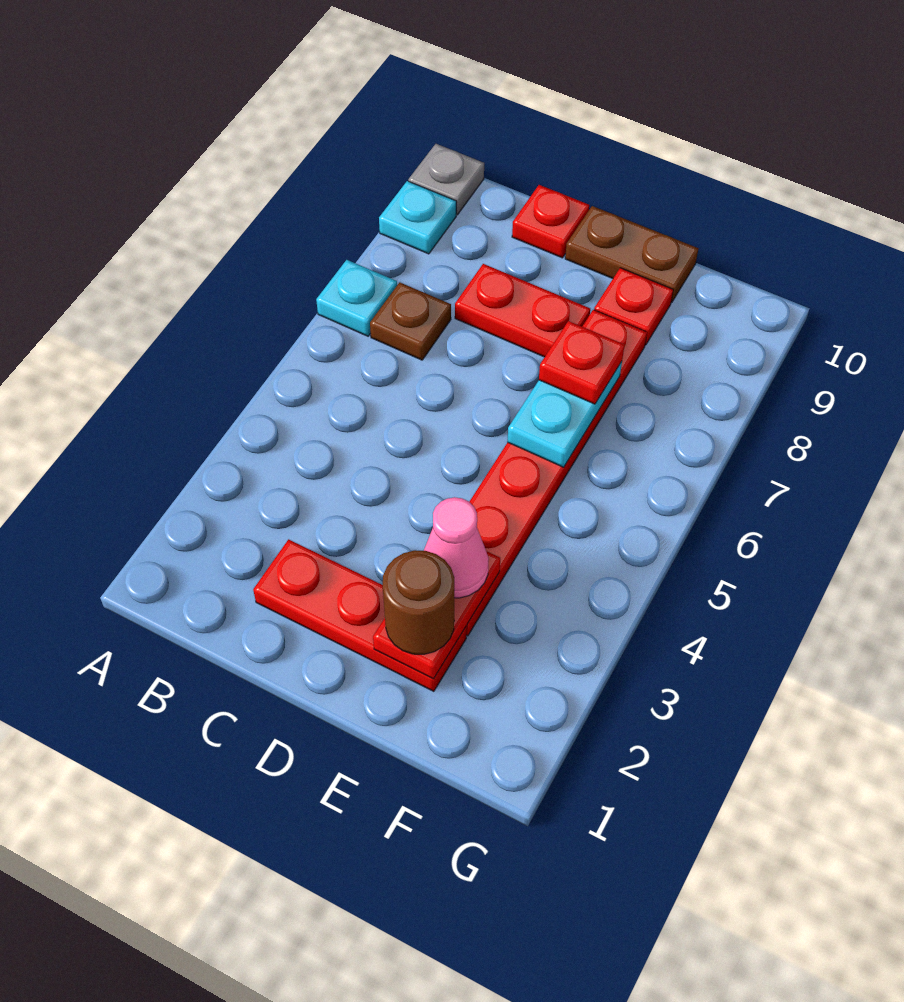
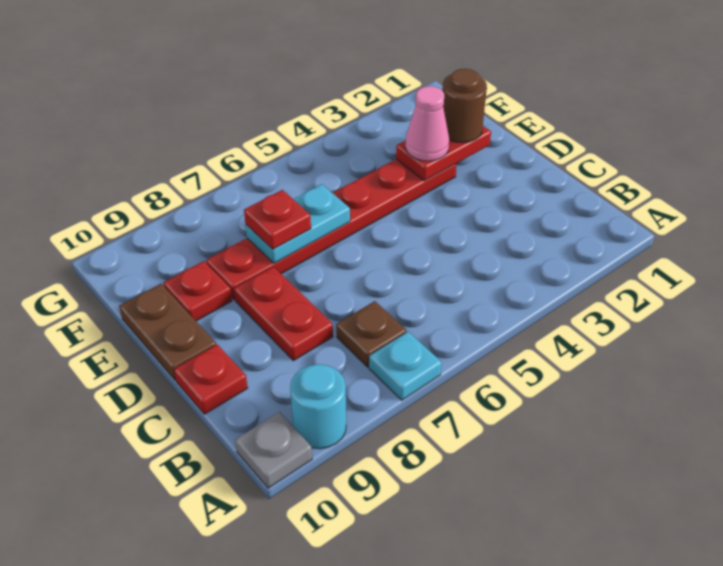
cyan plate A9 level 1 -> cyan round brick A9 level 1
red plate C2:E2 level 1 -> none

